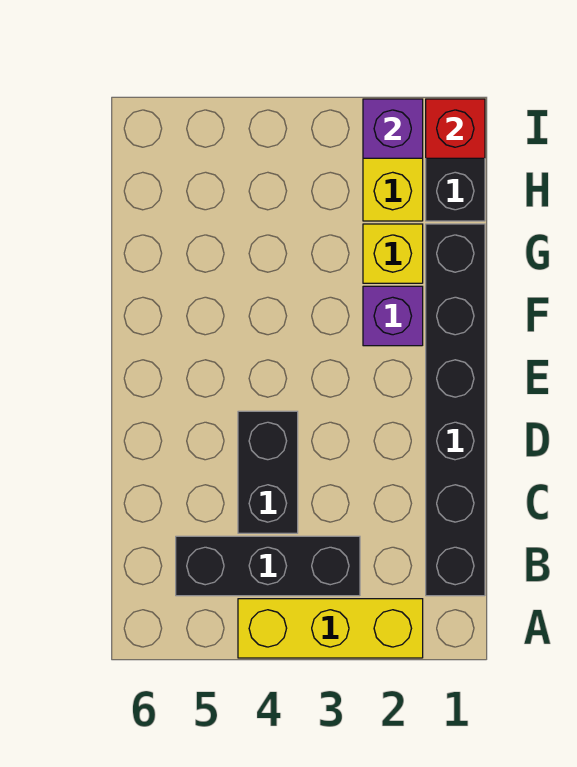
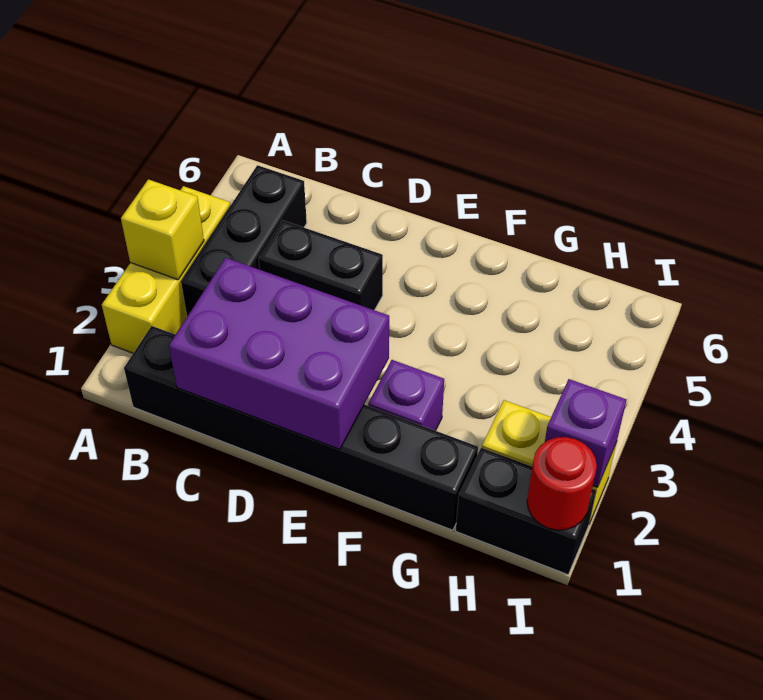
none -> purple brick C1:E2 level 2
yellow brick G2 level 1 -> yellow brick A3 level 2
red brick I1 level 2 -> red round brick I1 level 2

